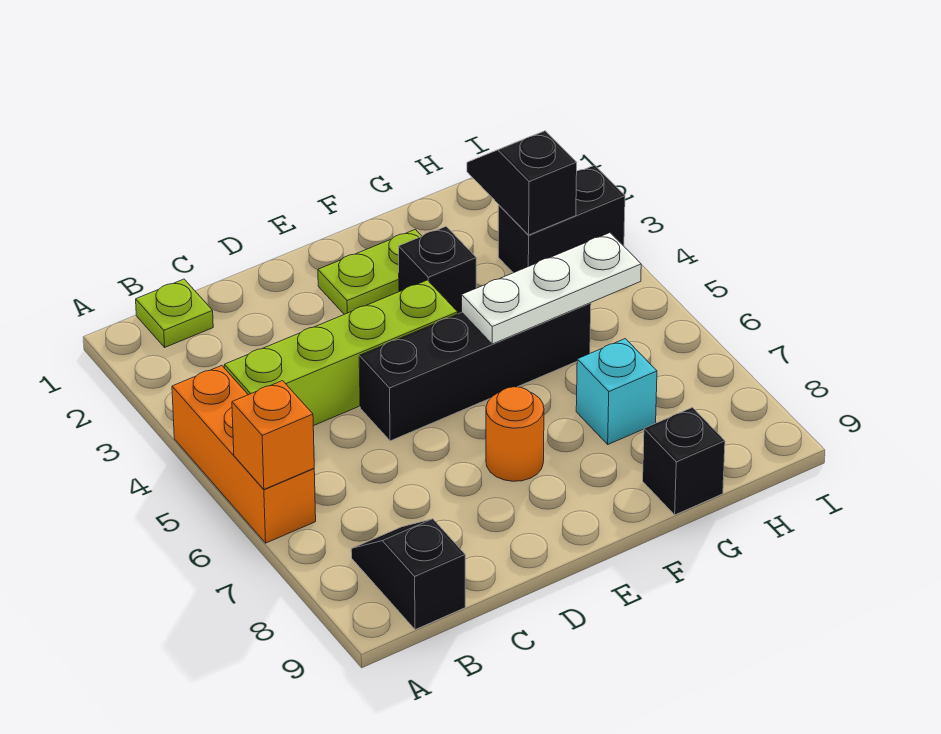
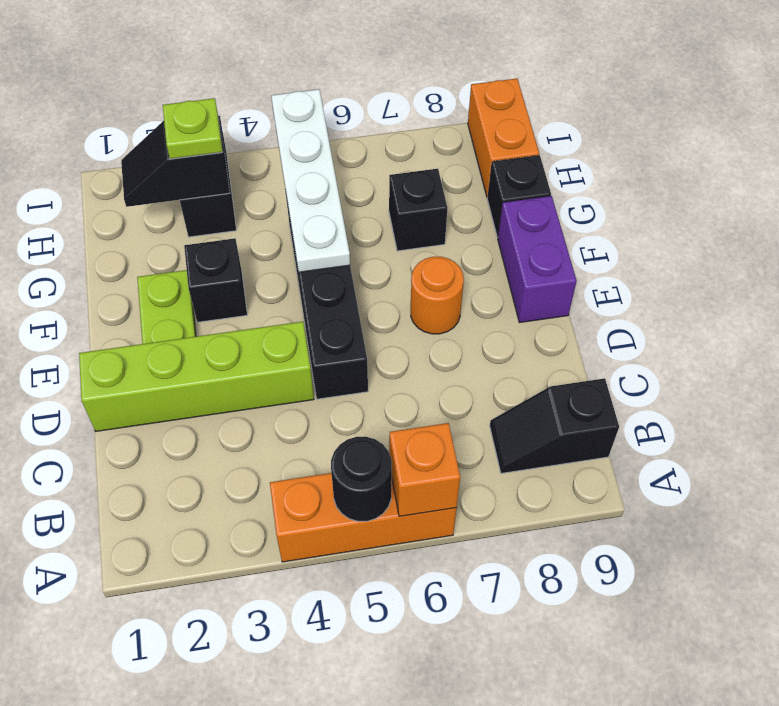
none -> black round brick A5 level 2
lime plate B1 level 1 -> lime plate H3 level 3
lime brick B4:E4 level 1 -> lime brick D1:D4 level 1
none -> purple brick E9:F9 level 1
white plate F5:H5 level 2 -> white plate F5:I5 level 2
cyan brick G7 level 1 -> black brick G7 level 1
none -> orange brick H9:I9 level 1

